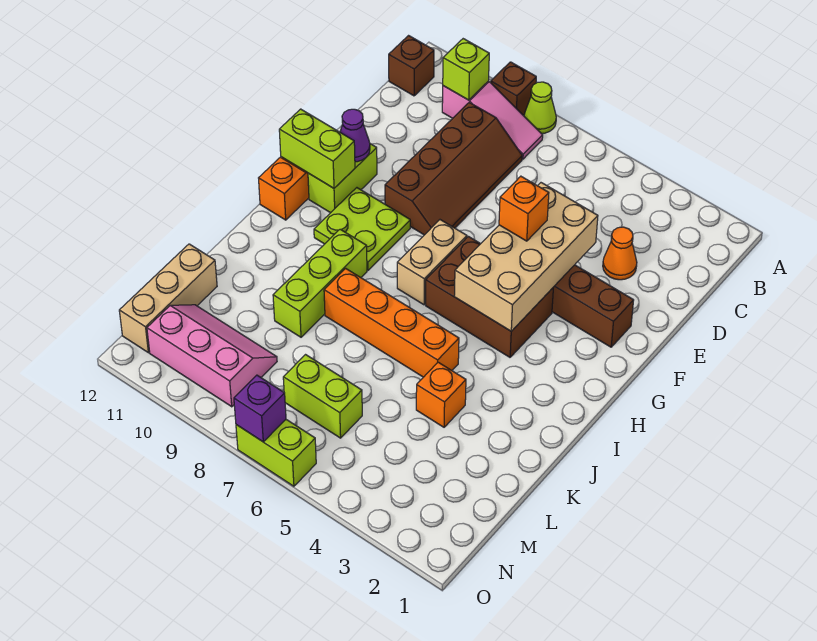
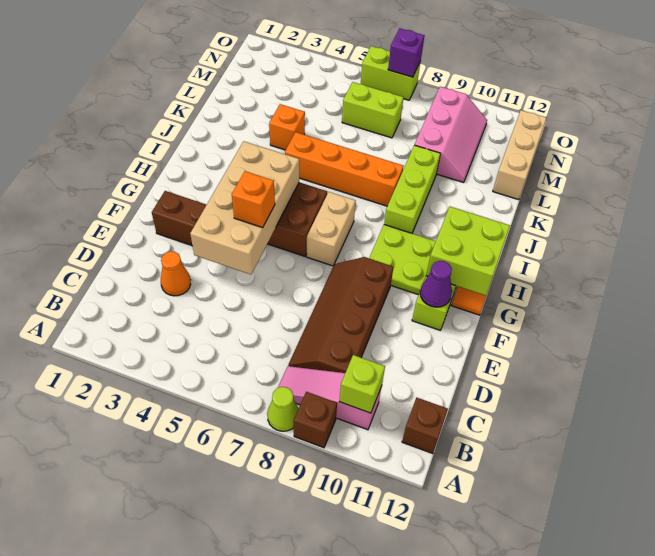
lime brick G11:G12 level 2 -> lime brick G11:H12 level 2
pink slope M9:N11 level 1 top N -> pink slope L9:N10 level 1 top 9

